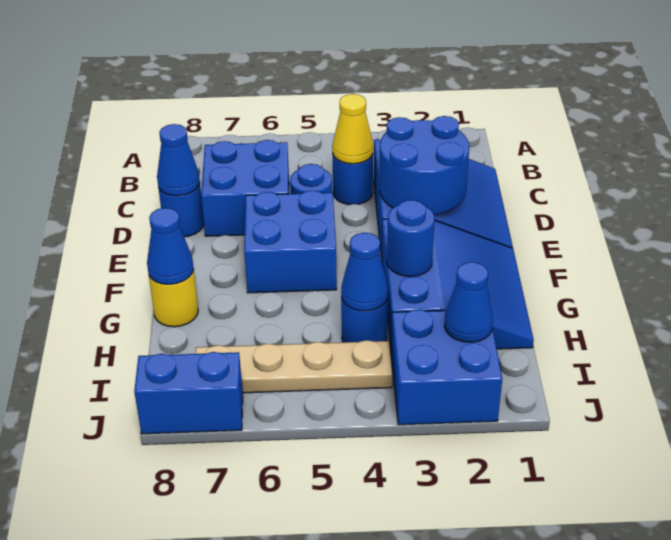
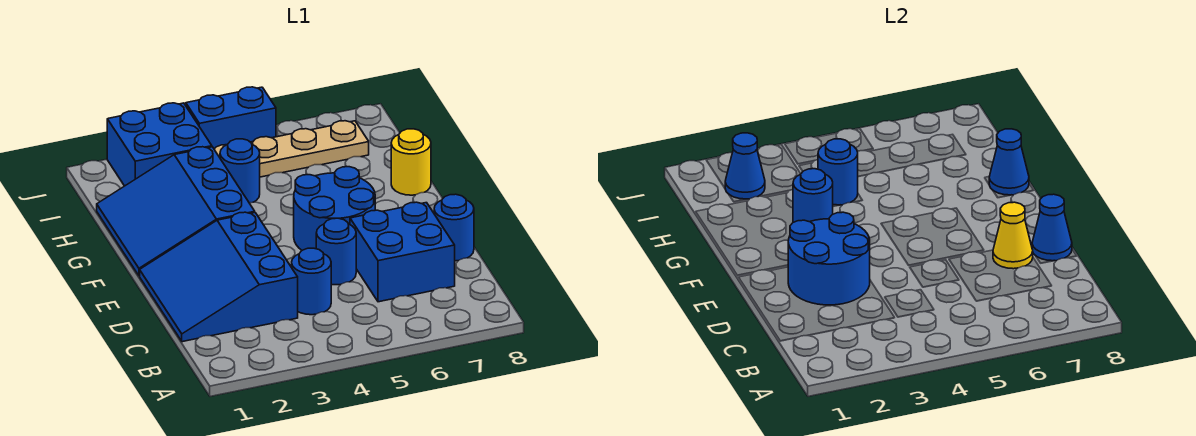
yellow cone C4 level 2 -> yellow cone D7 level 2
blue brick E5:F6 level 1 -> blue round brick E5:F6 level 1
blue cone H4 level 2 -> blue round brick H4 level 2
blue brick J7:J8 level 1 -> blue brick J4:J5 level 1

